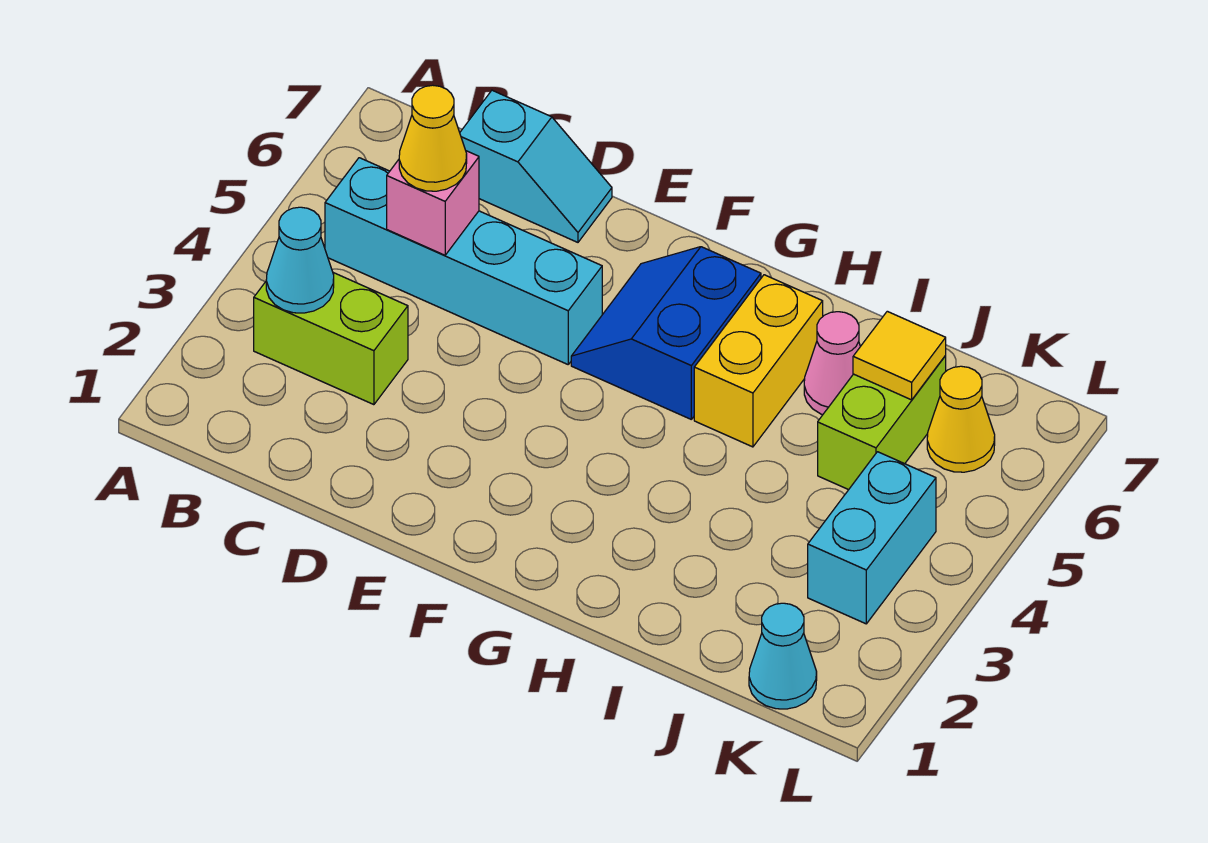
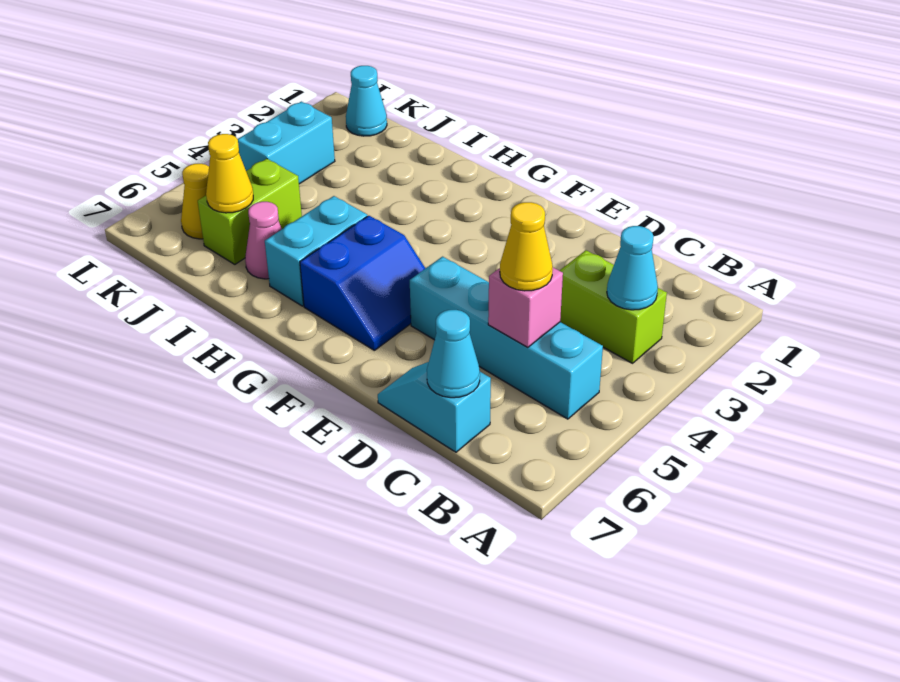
none -> cyan cone C7 level 2
yellow brick H5:H6 level 1 -> cyan brick H5:H6 level 1
yellow tile J6 level 2 -> yellow cone J6 level 2

